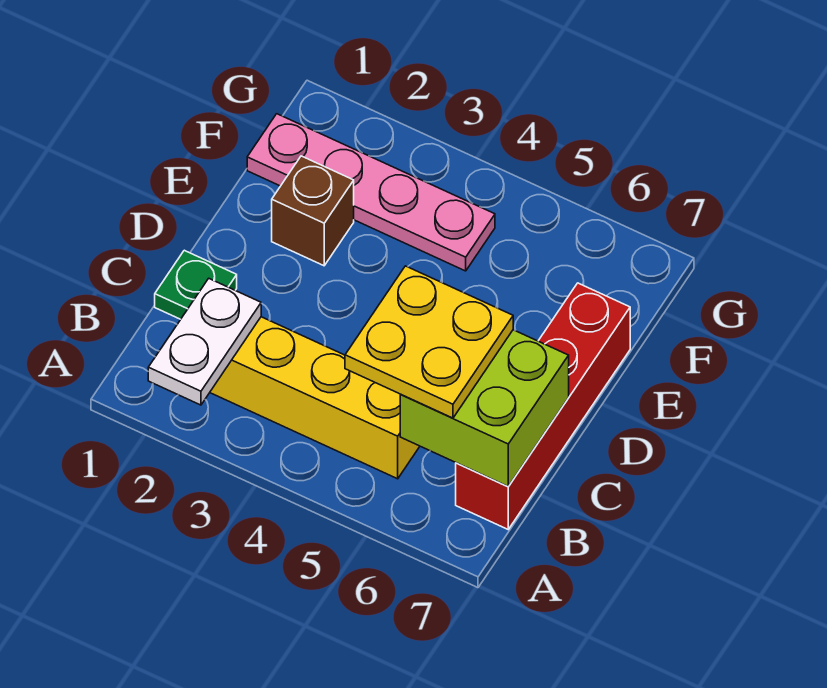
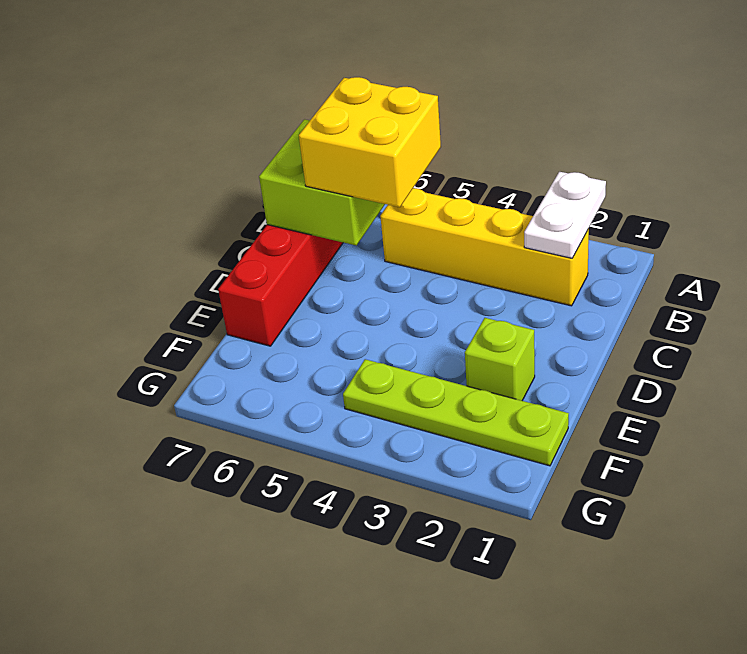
yellow plate B5:C6 level 3 -> yellow brick B5:C6 level 3
green plate C1 level 1 -> none
brown brick E2 level 1 -> lime brick E2 level 1
pink plate F1:F4 level 1 -> lime plate F1:F4 level 1

